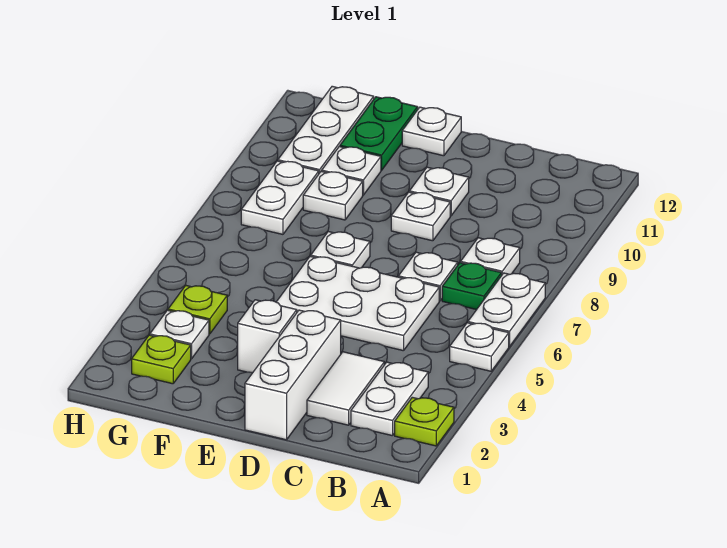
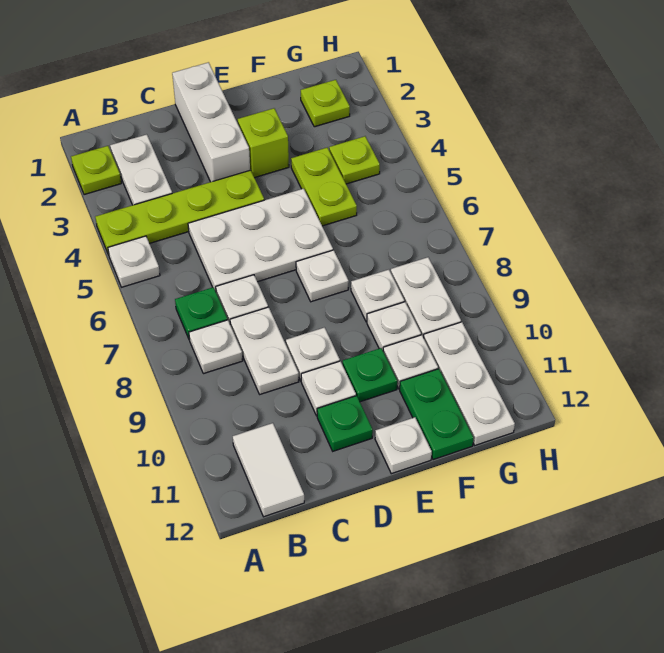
none -> lime plate A4:D4 level 1
white plate A6:A7 level 1 -> white plate C8:C9 level 1
white tile C2:C3 level 1 -> white tile B11:B12 level 1
none -> green plate D11 level 1
white brick E3 level 1 -> lime brick E3 level 1
none -> green plate E10 level 1
none -> lime plate F4:F5 level 1
white plate G3 level 1 -> white plate F8 level 1

